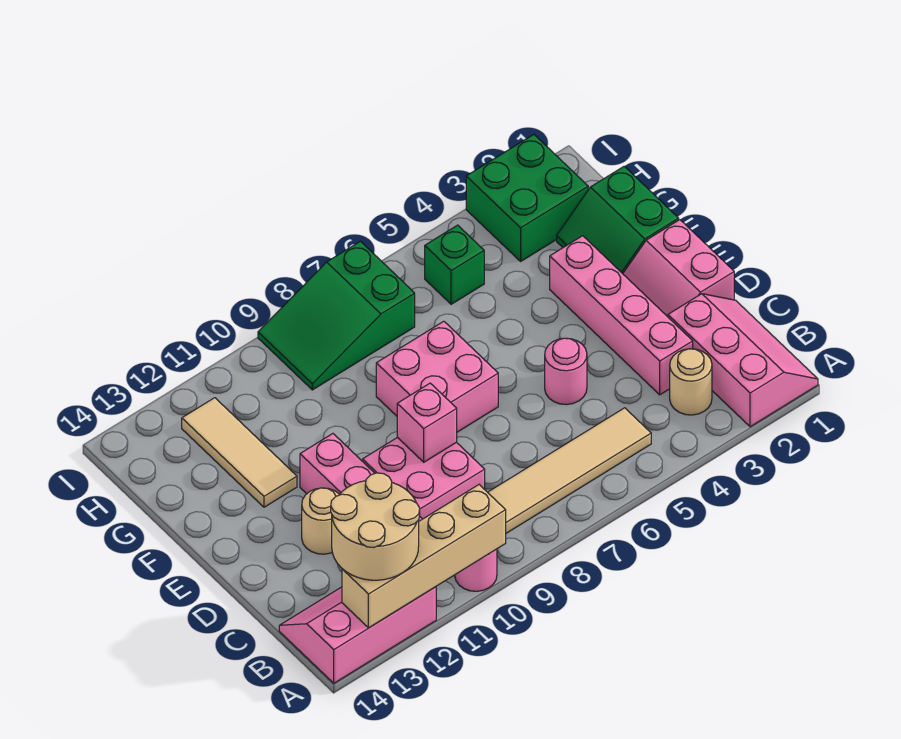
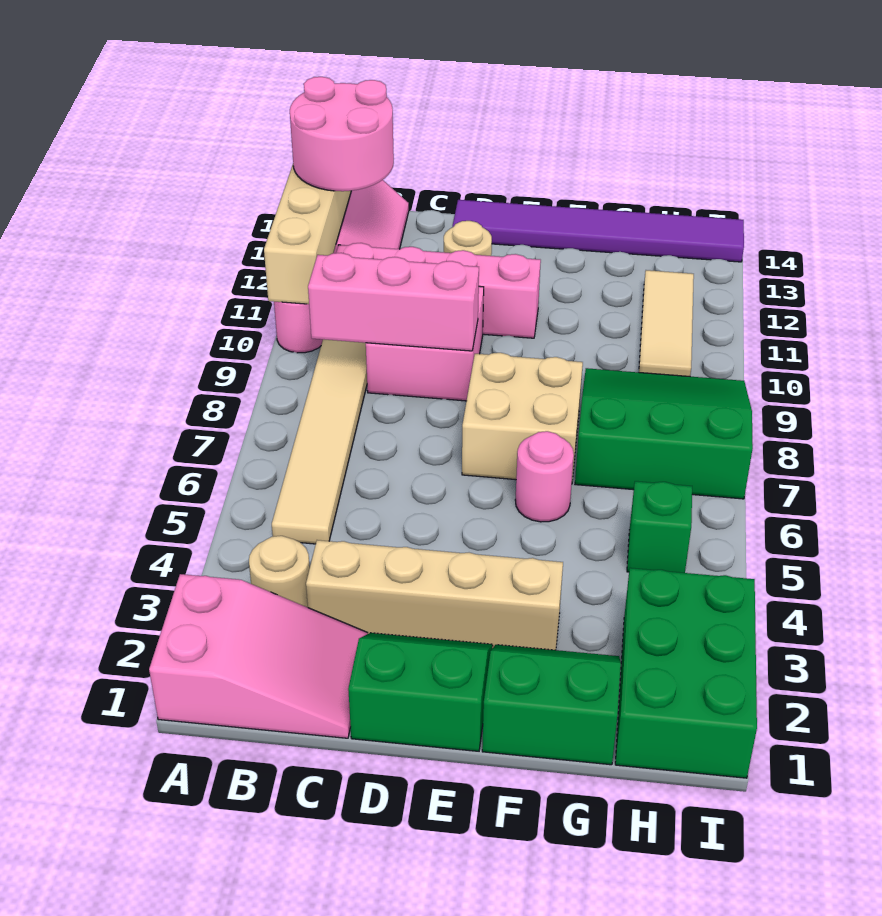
pink slope A1:C2 level 1 top 2 -> pink slope A1:C2 level 1 top A
tan round brick A12:B13 level 3 -> pink round brick A12:B13 level 3
pink brick C3:F3 level 1 -> tan brick C3:F3 level 1
pink slope D1:E2 level 1 top 1 -> green slope D1:E2 level 1 top 1
pink round brick D5 level 1 -> pink round brick F6 level 1
pink brick D9 level 2 -> pink brick B9:D9 level 2
none -> purple tile D14:I14 level 1
pink brick E7:F8 level 1 -> tan brick E7:F8 level 1
tan tile F12:H12 level 1 -> tan tile H10:H12 level 1
green brick H2:I3 level 1 -> green brick H1:I3 level 1
green slope H7:I9 level 1 top 7 -> green slope G7:I9 level 1 top 7

